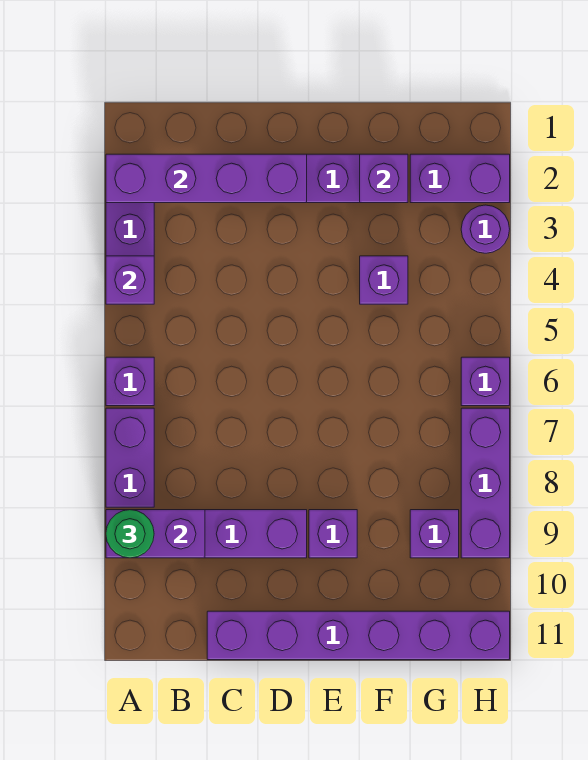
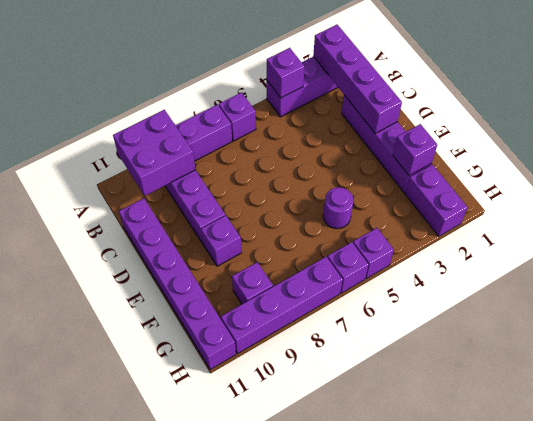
purple brick A9:B9 level 2 -> purple brick A9:B10 level 2
green round brick A9 level 3 -> none
purple brick F4 level 1 -> purple brick H5 level 1
purple round brick H3 level 1 -> purple round brick F5 level 1
purple brick H7:H9 level 1 -> purple brick H7:H10 level 1

